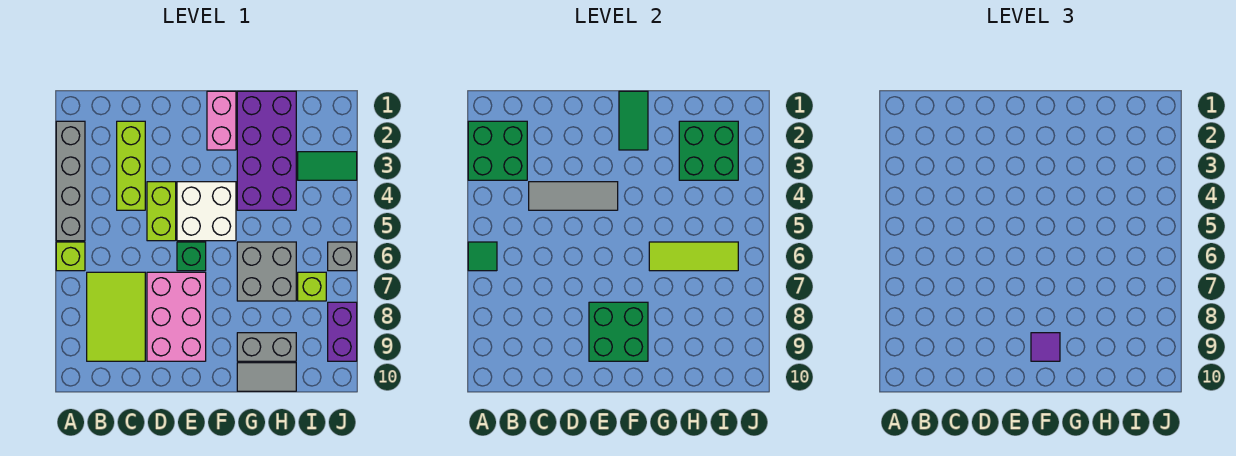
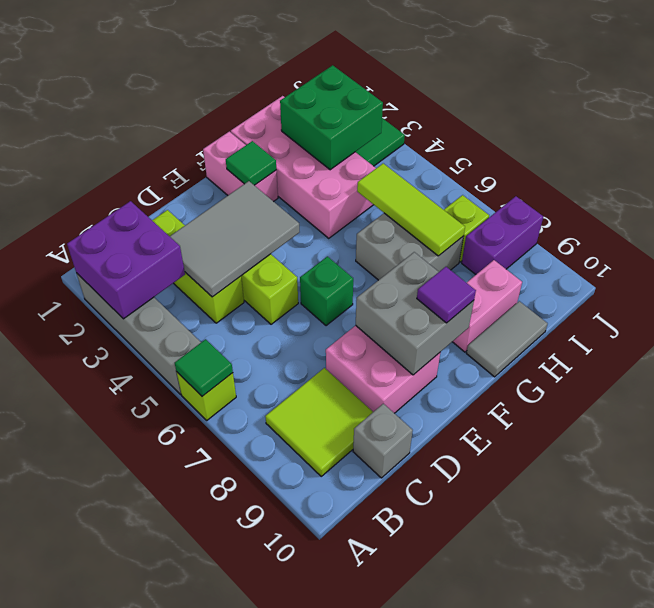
green brick A2:B3 level 2 -> purple brick A2:B3 level 2
lime tile B7:C9 level 1 -> lime tile B8:C9 level 1
grey tile C4:E4 level 2 -> grey tile C3:E4 level 2
pink brick D7:E9 level 1 -> pink brick D8:E9 level 1
white brick E4:F5 level 1 -> none
green brick E8:F9 level 2 -> grey brick E8:F9 level 2
green tile F1:F2 level 2 -> green tile F2 level 2
purple brick G1:H4 level 1 -> pink brick G1:H4 level 1
lime tile G6:I6 level 2 -> lime tile H5:H7 level 2
grey brick G9:H9 level 1 -> pink brick G9:H9 level 1
grey brick J6 level 1 -> grey brick C10 level 1
purple brick J8:J9 level 1 -> purple brick I8:J8 level 1

